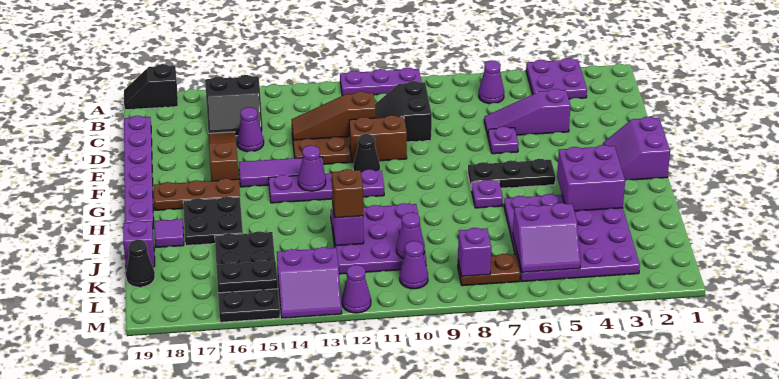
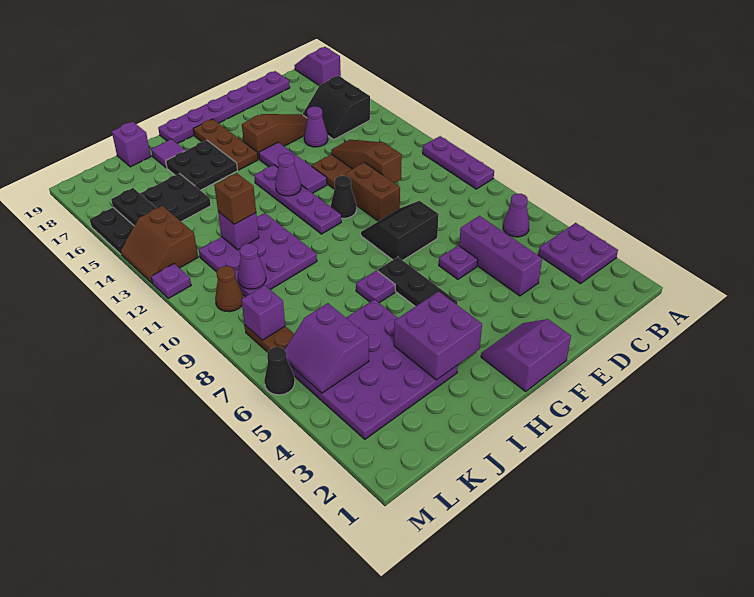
black slope A18:A19 level 1 top 18 -> purple slope A18:A19 level 1 top 18
black slope C9:D10 level 1 top 9 -> black slope E8:F9 level 1 top 8
purple slope D4:D6 level 1 top 4 -> purple brick D4:D6 level 1
black cone K19 level 1 -> black cone M6 level 1
purple cone L10 level 1 -> brown cone L10 level 1
purple slope L13:M14 level 1 top L -> brown slope L13:M14 level 1 top L
purple cone M12 level 1 -> purple plate M12 level 1

